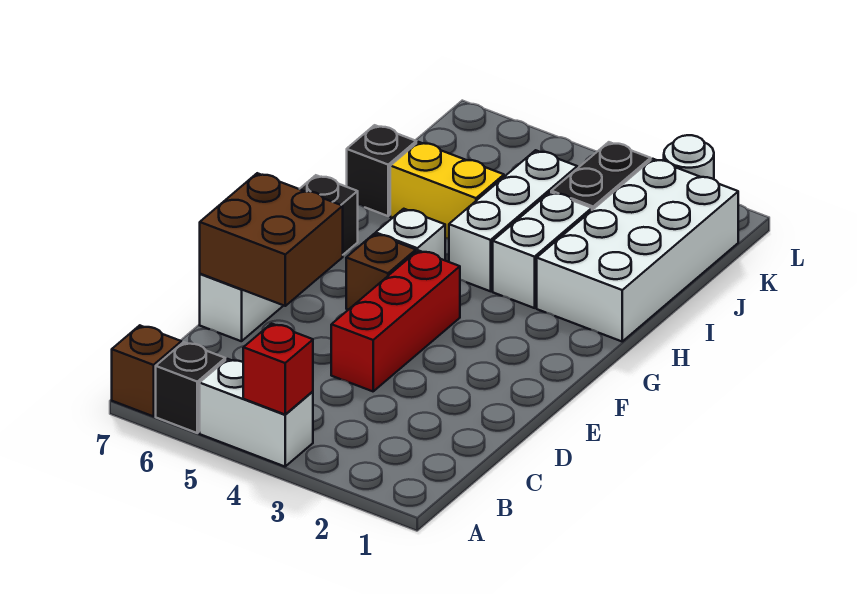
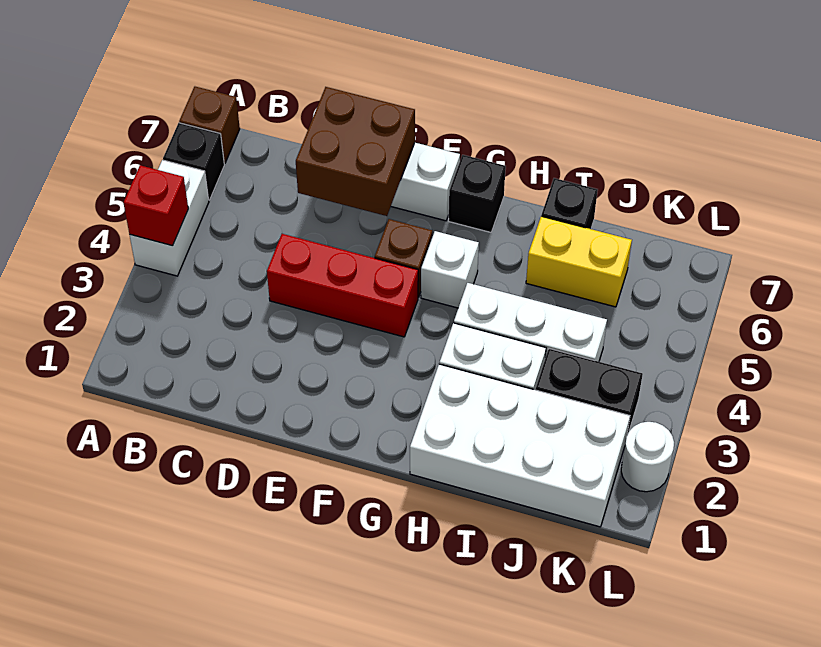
yellow brick I5:I6 level 1 -> yellow brick I6:J6 level 1

